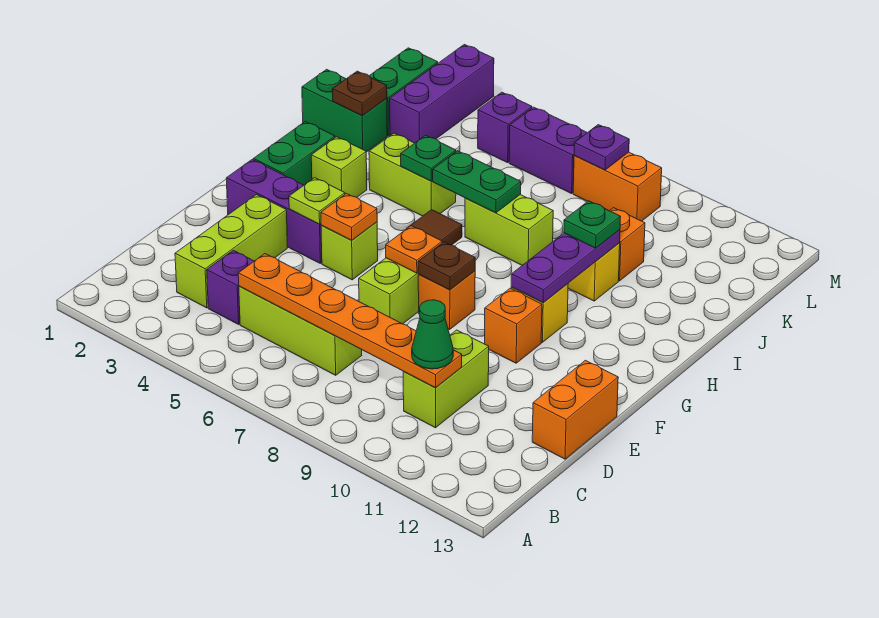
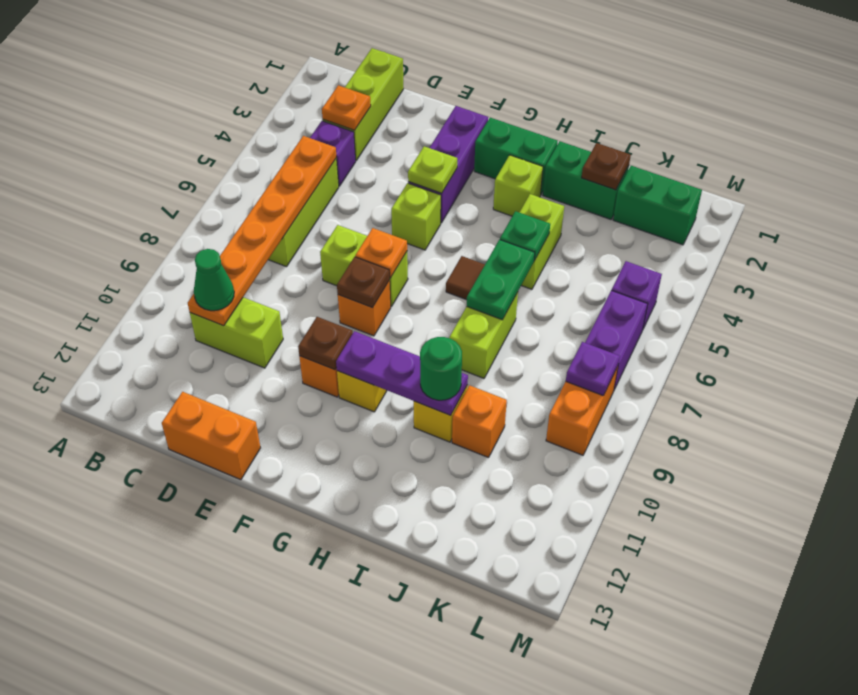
lime brick C3:E3 level 1 -> lime brick C1:C3 level 1
orange plate F5 level 2 -> orange plate C3 level 2
none -> brown plate F10 level 2
green plate I10 level 3 -> green round brick I10 level 3
green brick J1:J2 level 1 -> green brick I2:J2 level 1
purple brick K3:M3 level 1 -> none

